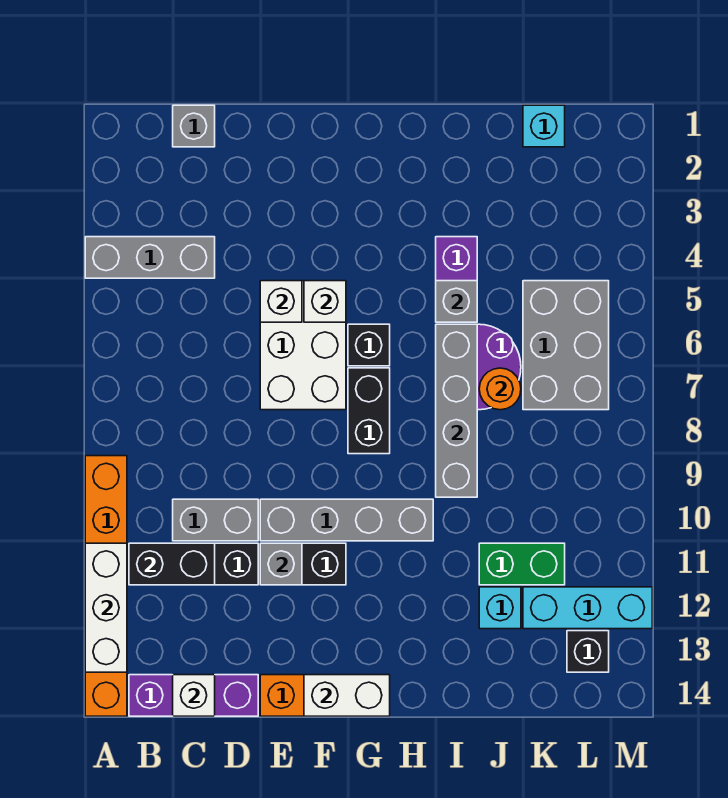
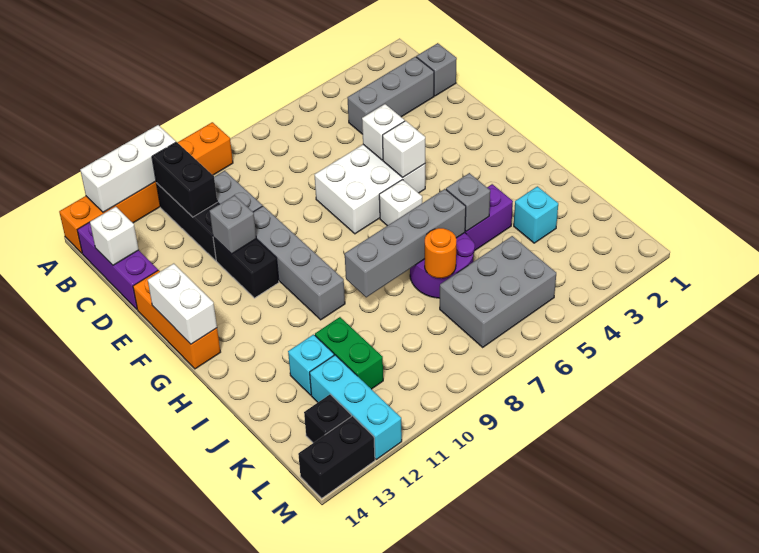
grey brick A4:C4 level 1 -> grey brick C2:C4 level 1
black brick G6 level 1 -> white brick G6 level 1
black brick G7:G8 level 1 -> black brick M13:M14 level 1
cyan brick K1 level 1 -> cyan brick J3 level 1

